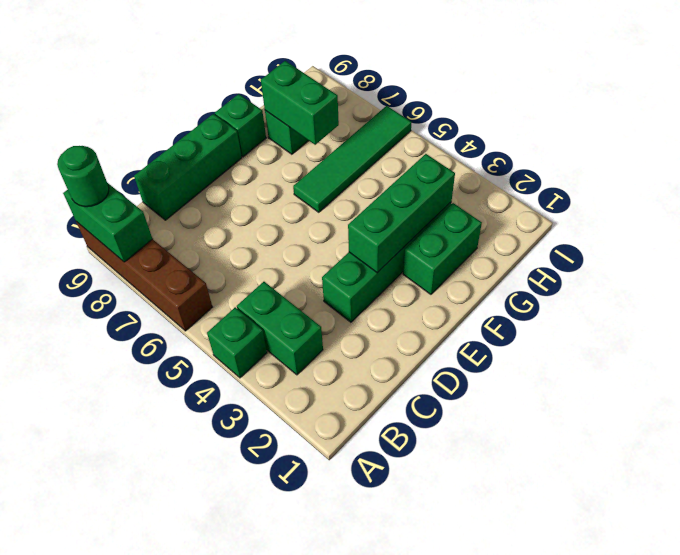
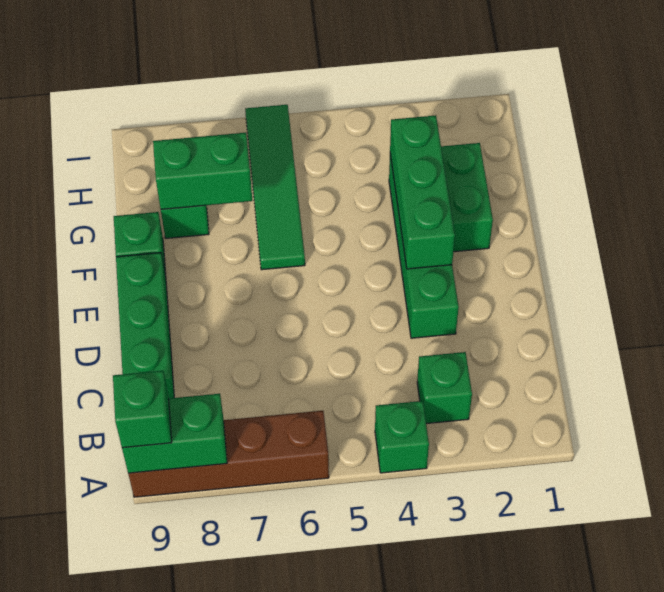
green round brick A9 level 3 -> green brick A9 level 3
green brick B3:B4 level 1 -> green brick B3 level 1

